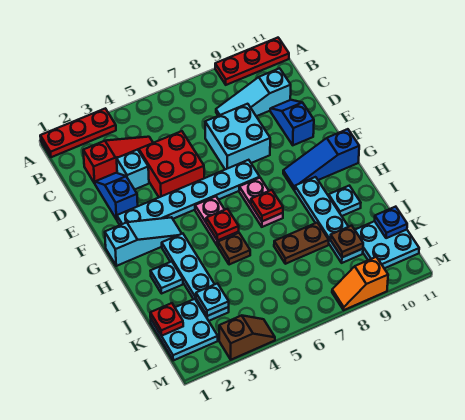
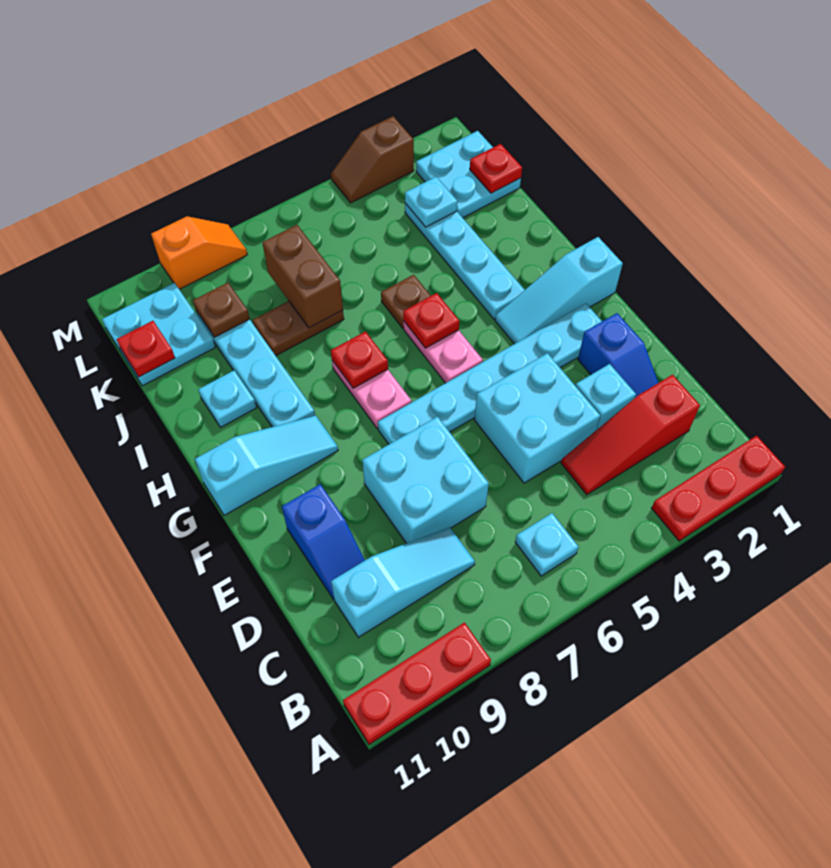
red brick D4:E5 level 1 -> cyan brick D4:E5 level 1
blue slope G9:G11 level 1 top 11 -> cyan slope G9:G11 level 1 top 11
cyan plate I2 level 1 -> cyan plate B6 level 1
none -> brown brick J7:K7 level 2
blue plate K11 level 2 -> red plate K11 level 2

